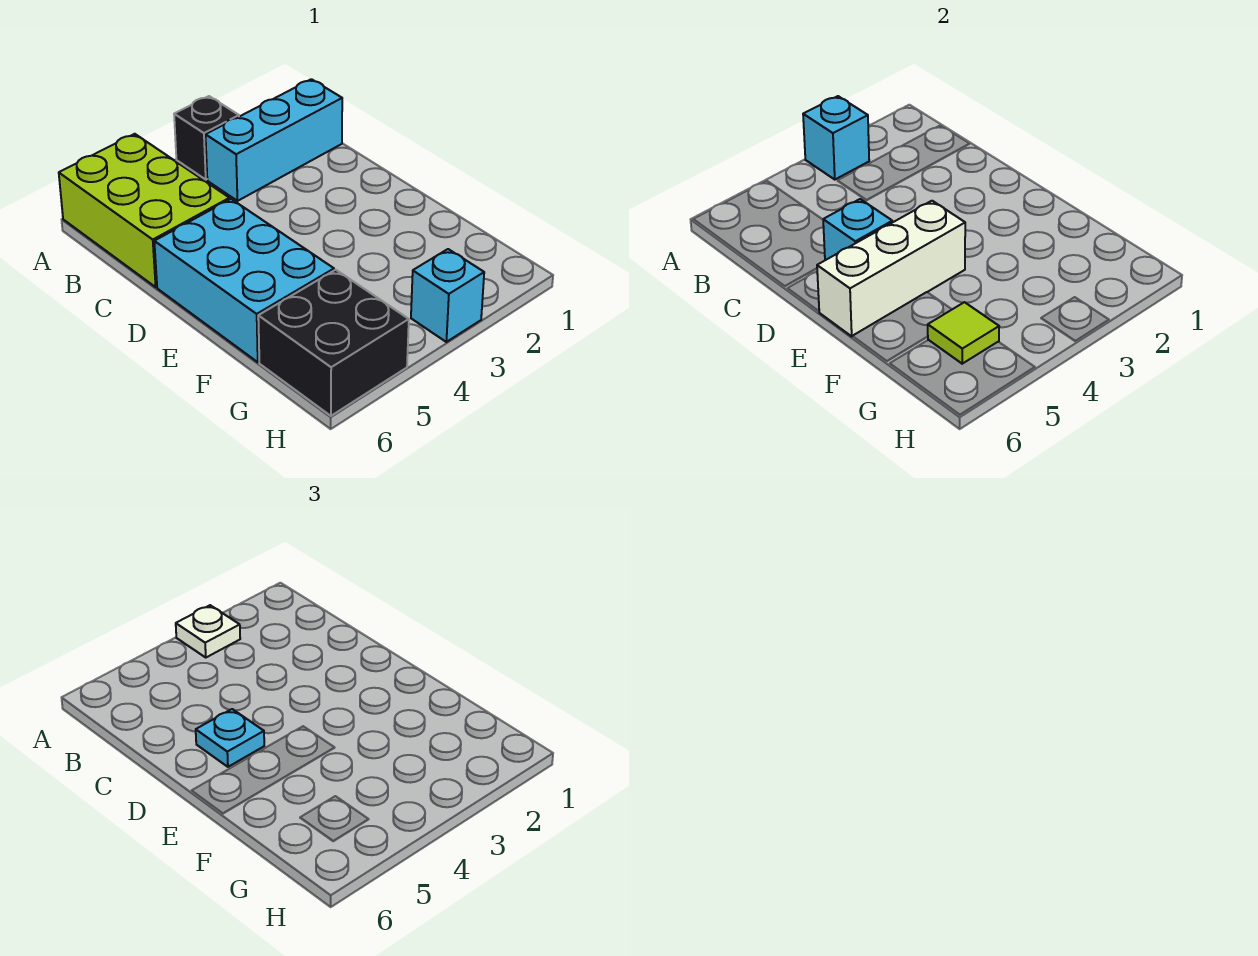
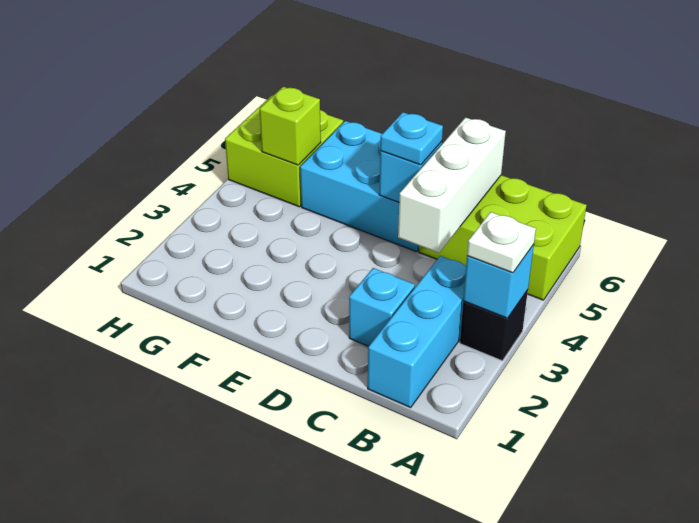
white brick E4:E6 level 2 -> white brick C4:C6 level 2
black brick G5:H6 level 1 -> lime brick G5:H6 level 1
lime tile G5 level 2 -> lime brick G5 level 2
cyan brick H3 level 1 -> cyan brick C2 level 1

